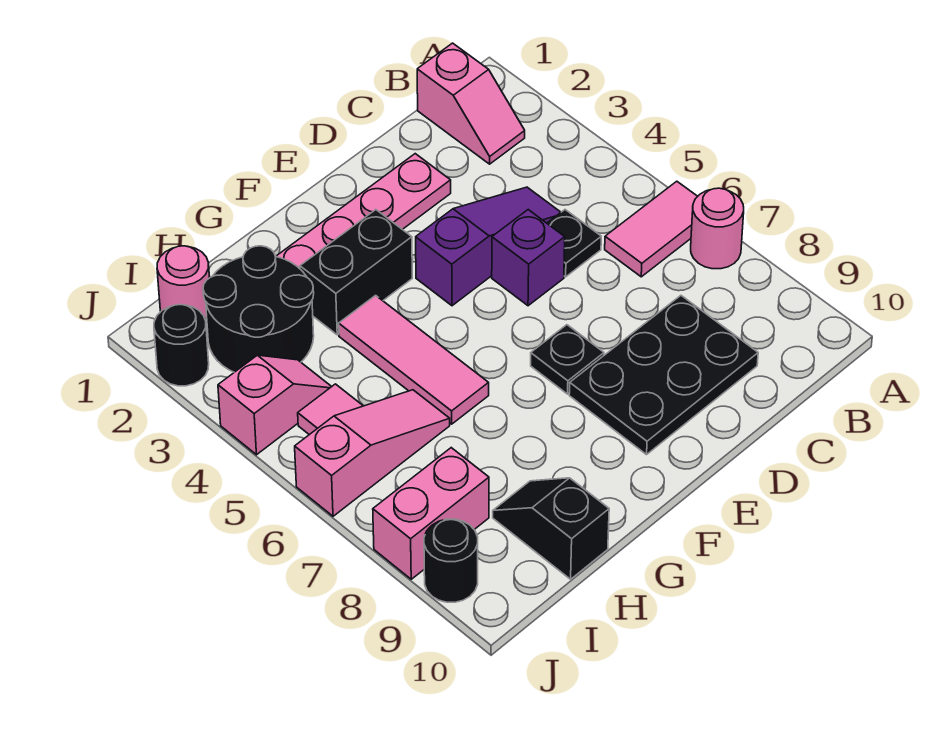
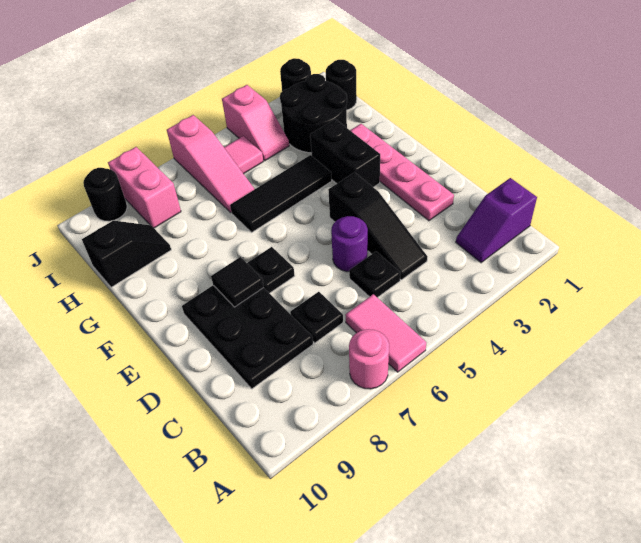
pink slope B1:B2 level 1 top 1 -> purple slope B1:B2 level 1 top 1
purple slope C4:E4 level 1 top E -> black slope C4:E4 level 1 top E
none -> black plate C7 level 1
purple brick D5 level 1 -> purple round brick D5 level 1
none -> black tile E8 level 2
pink tile G4:G6 level 1 -> black tile G4:G6 level 1
pink round brick I1 level 1 -> black round brick I1 level 1

